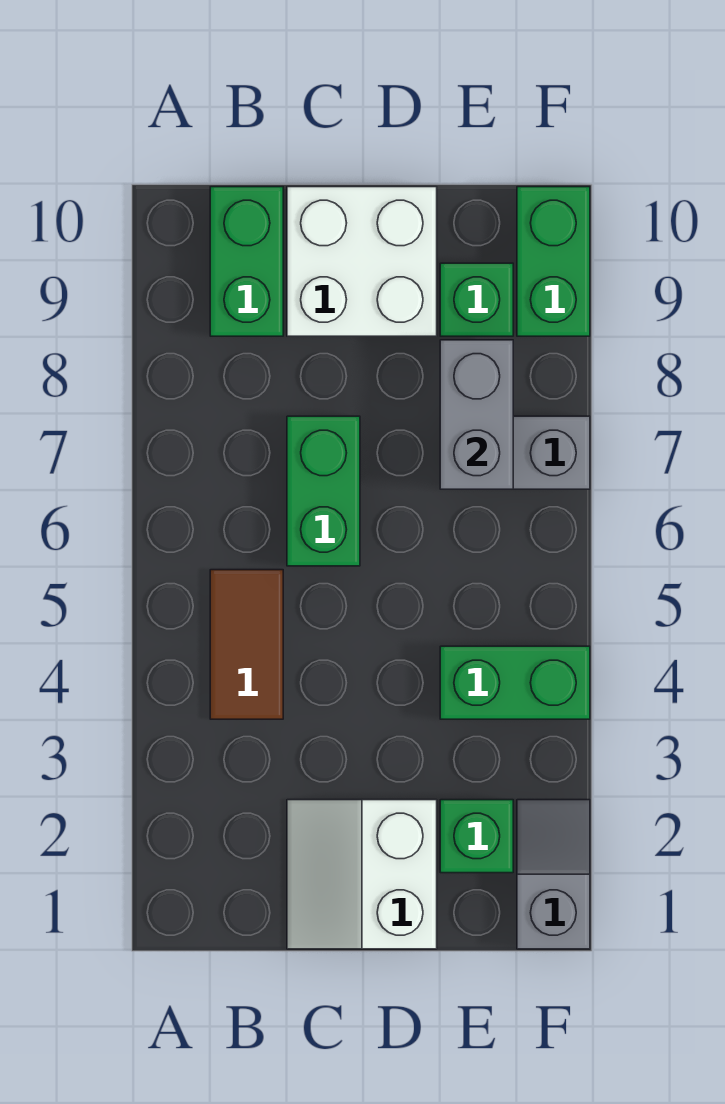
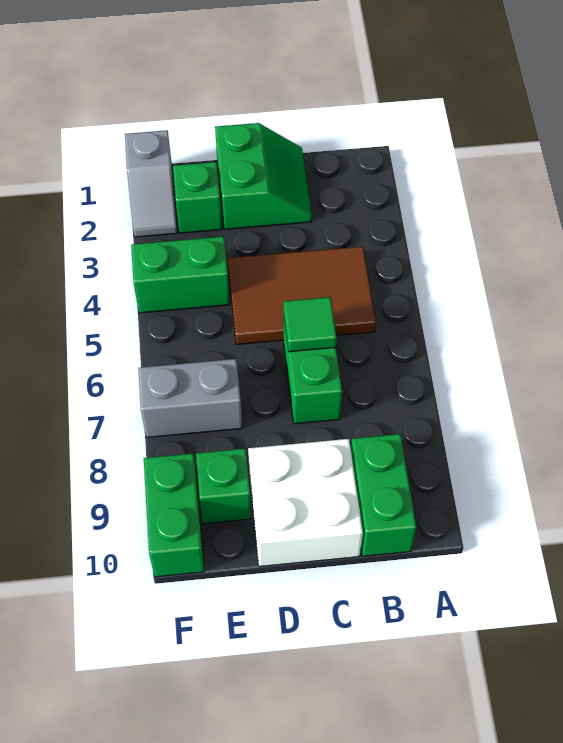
brown tile B4:B5 level 1 -> brown tile B4:D5 level 1
white slope C1:D2 level 1 top D -> green slope C1:D2 level 1 top D
none -> green tile C6 level 2
grey brick E7:E8 level 2 -> none

